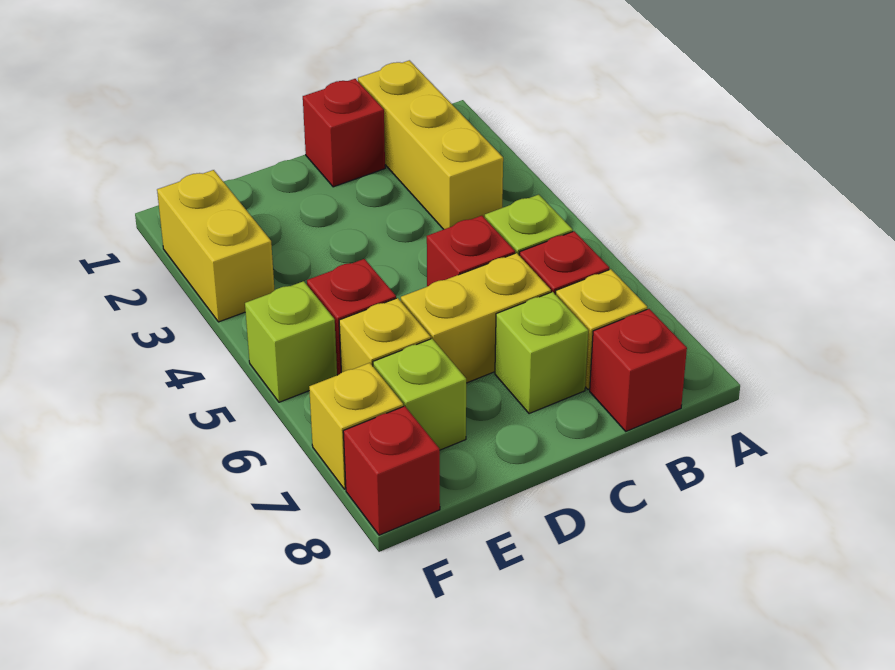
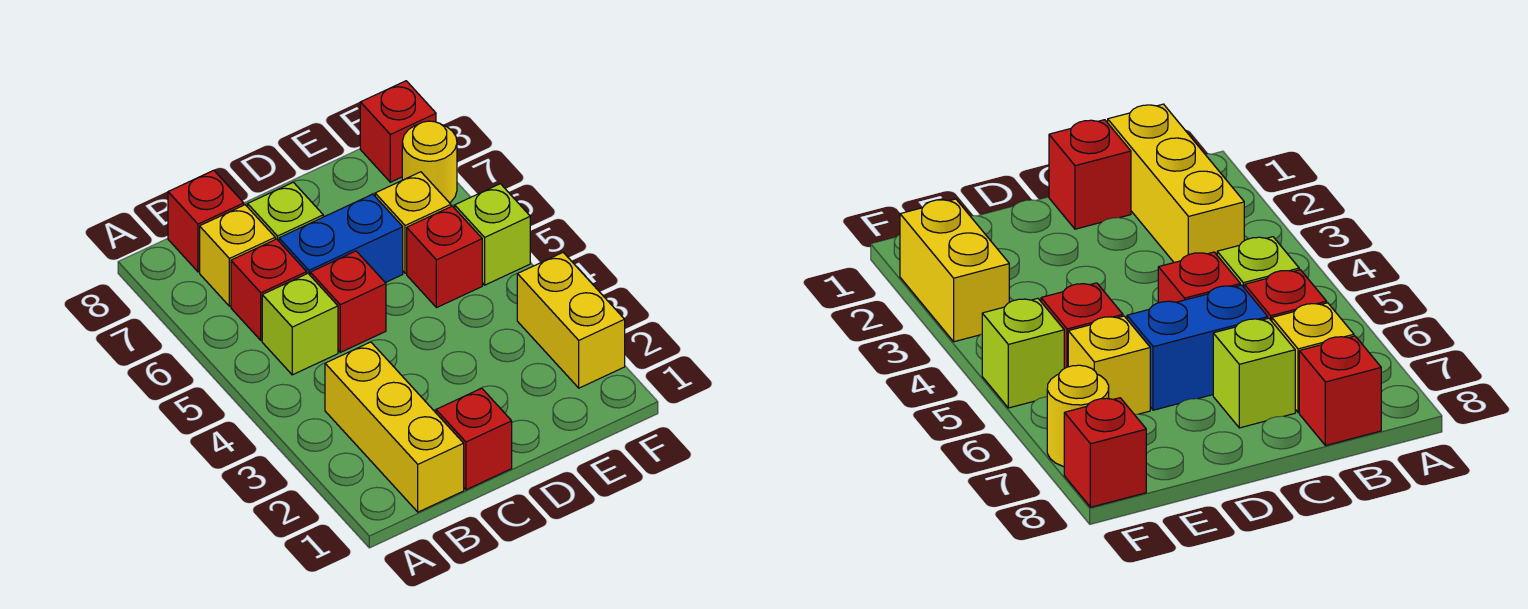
yellow brick C6:D6 level 1 -> blue brick C6:D6 level 1
lime brick E7 level 1 -> none
yellow brick F7 level 1 -> yellow round brick F7 level 1

